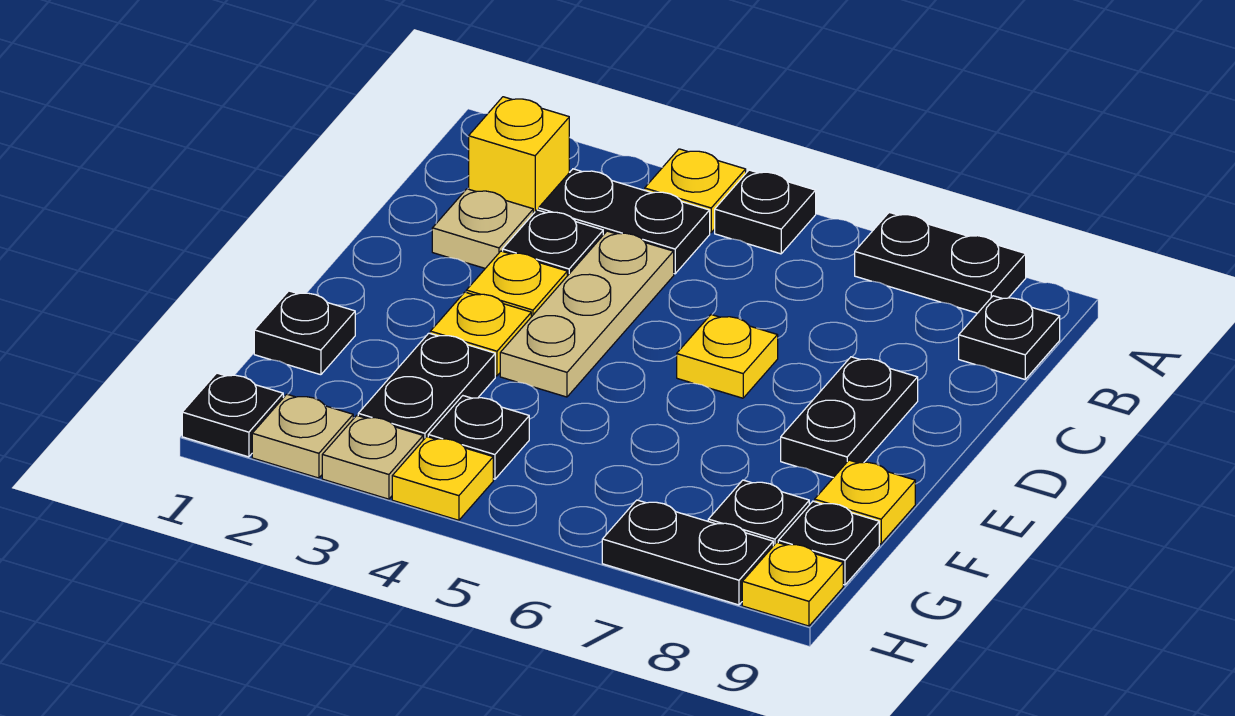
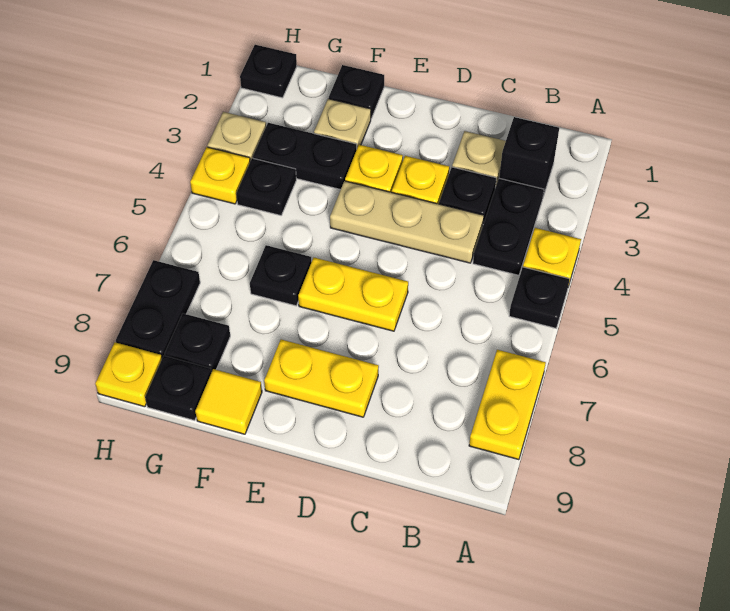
black plate A7:A8 level 1 -> yellow plate A7:A8 level 1
yellow brick B2 level 1 -> black brick B2 level 1
black plate B9 level 1 -> black plate F6 level 1
yellow plate D6 level 1 -> yellow plate D6:E6 level 1
black plate D8:E8 level 1 -> yellow plate D8:E8 level 1
yellow plate F9 level 1 -> yellow tile F9 level 1
tan plate H2 level 1 -> tan plate F2 level 1

